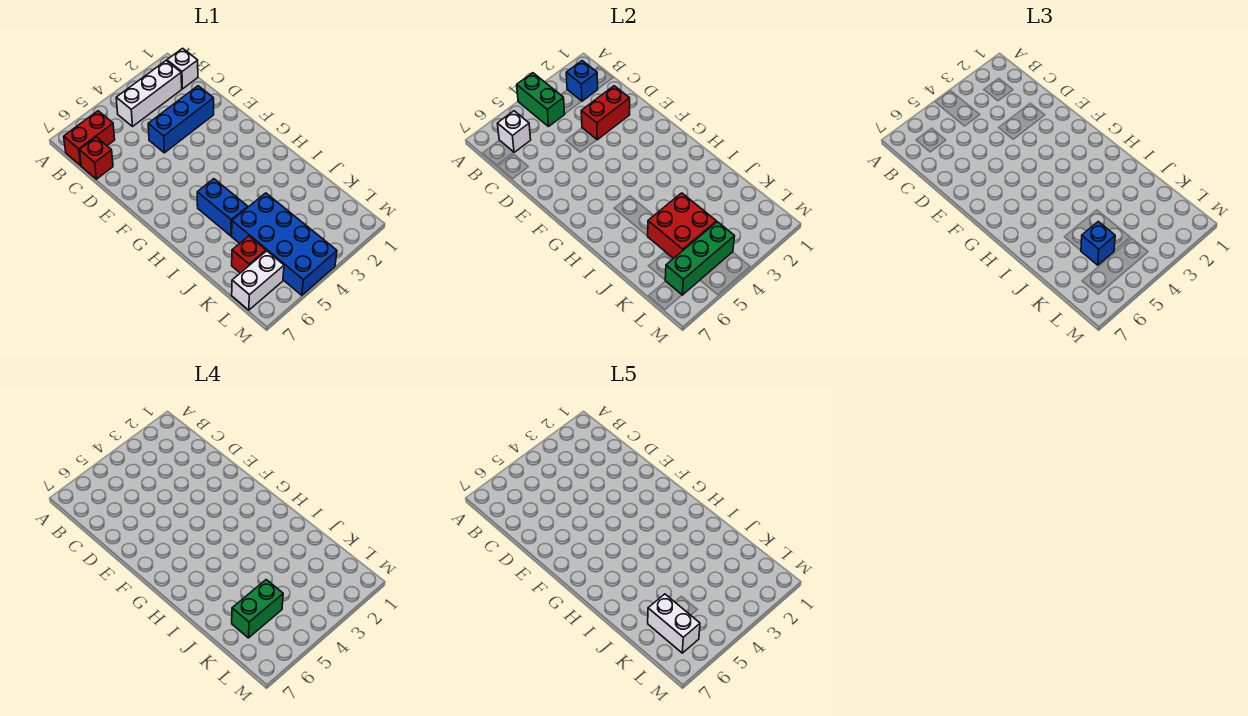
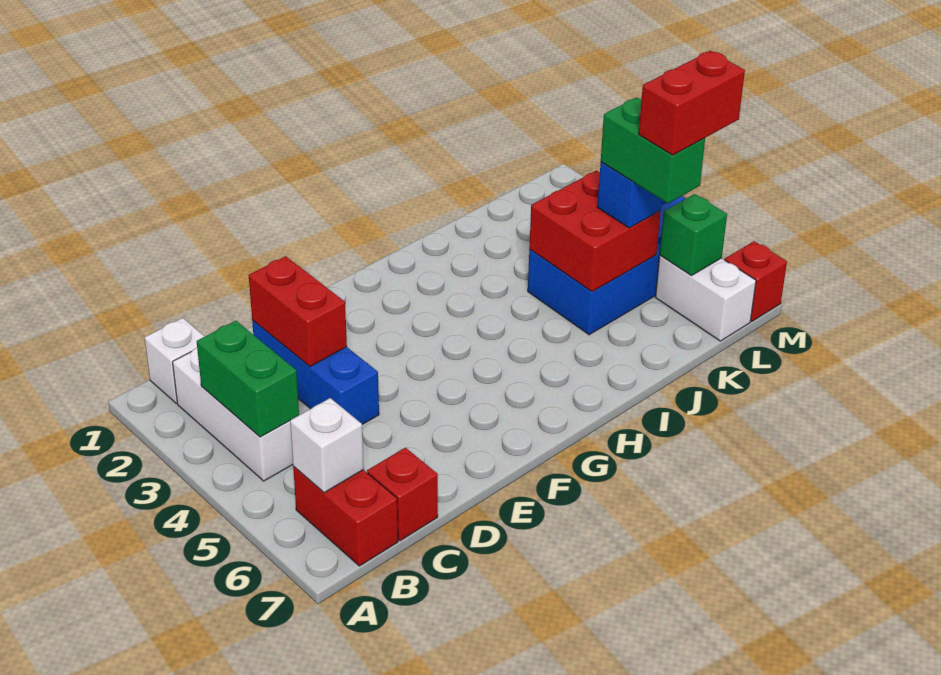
green brick A4:B4 level 2 -> green brick B3:B4 level 2
blue brick B2 level 2 -> none
blue brick H5:I5 level 1 -> none
red brick K6 level 1 -> red brick M7 level 1
white brick K6:L6 level 5 -> red brick K6:L6 level 5
green brick L4:L6 level 2 -> green brick L6 level 2

